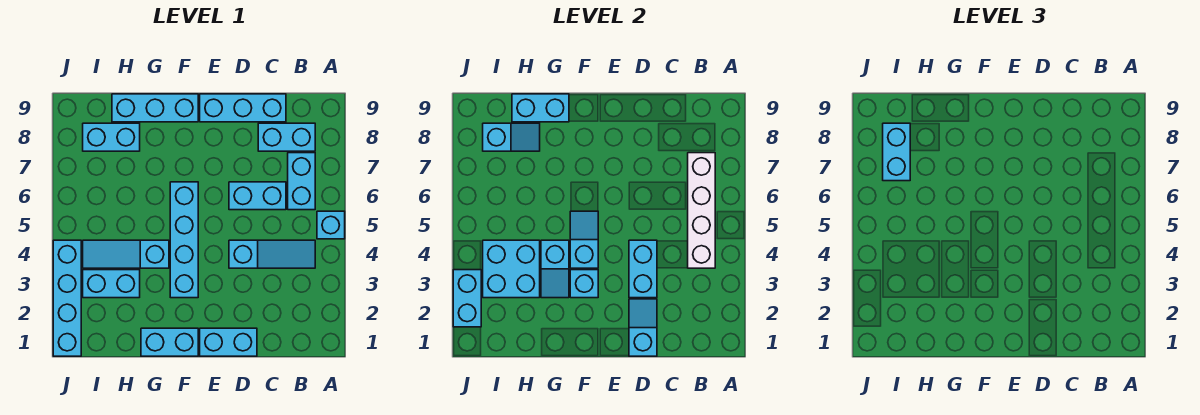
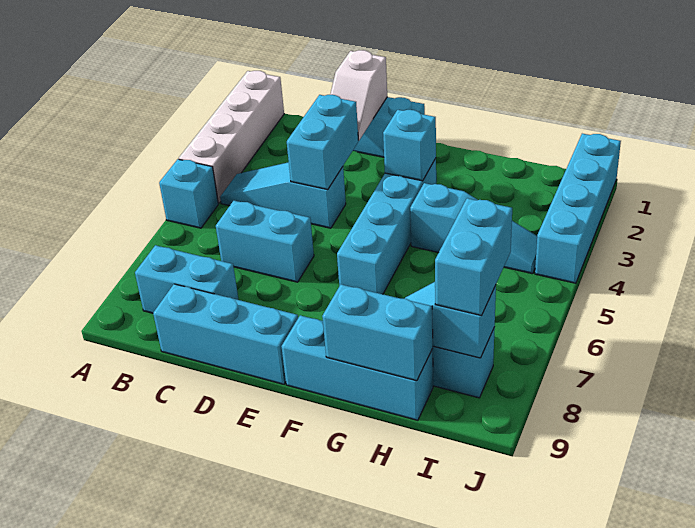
white brick B4:B7 level 2 -> white brick A1:A4 level 1
cyan brick B6:B7 level 1 -> none
cyan slope D1:D2 level 2 top 1 -> white slope D1:D2 level 2 top 1
cyan brick F1:G1 level 1 -> none
cyan slope F4:F5 level 2 top 4 -> none
cyan slope G3:G4 level 2 top 4 -> none
cyan brick H3:I3 level 1 -> none
cyan brick H3:I4 level 2 -> none
cyan brick J2:J3 level 2 -> none

